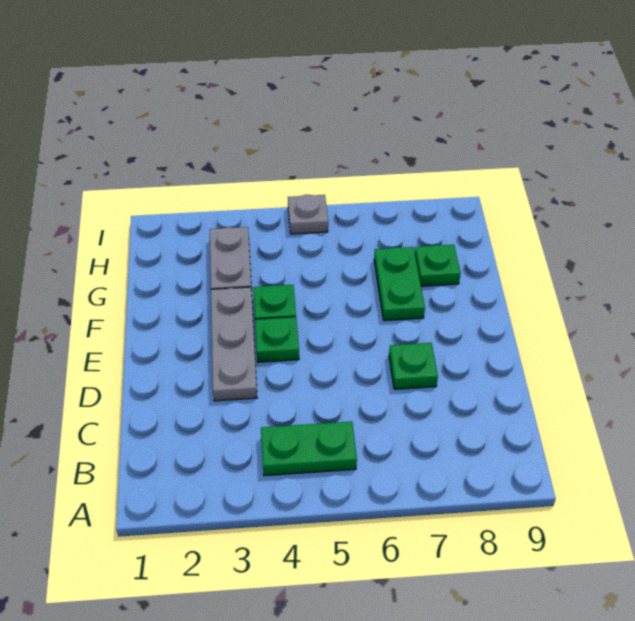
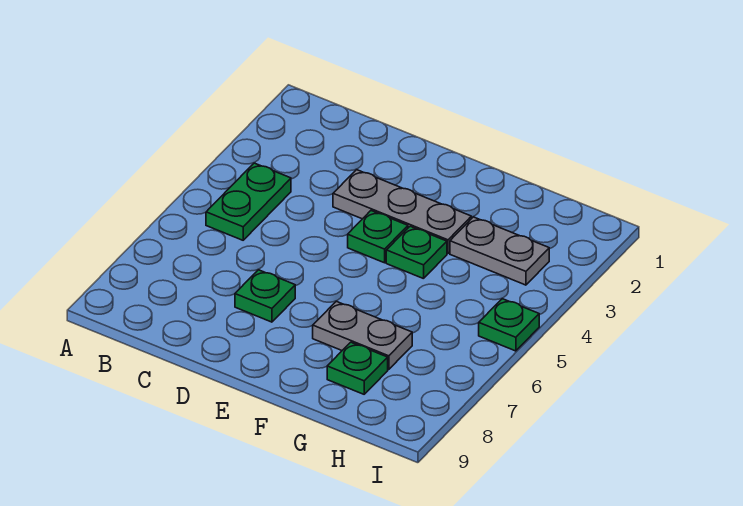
green plate F7:G7 level 1 -> grey plate F7:G7 level 1
grey plate I5 level 1 -> green plate I5 level 1

